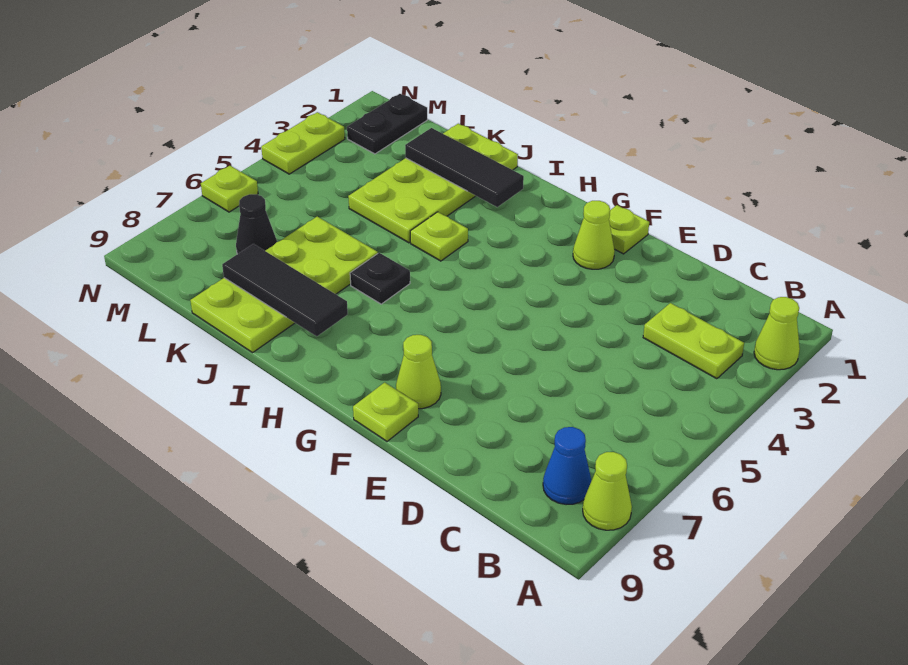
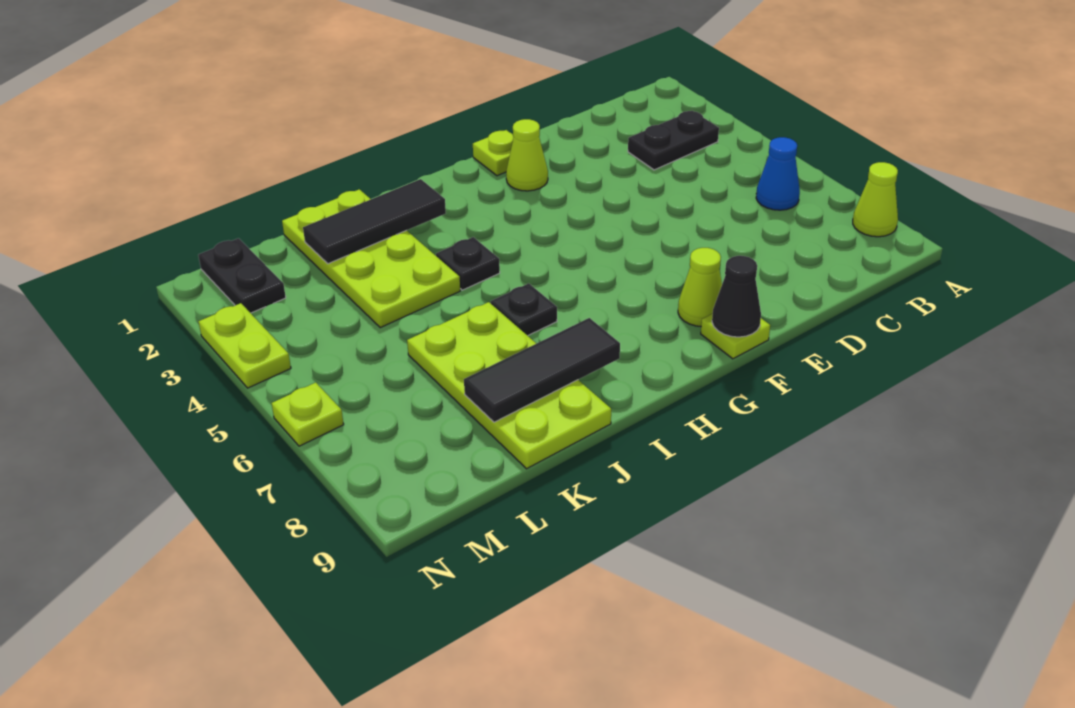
lime cone A2 level 1 -> none
lime plate B3:C3 level 1 -> black plate B3:C3 level 1
blue cone B8 level 1 -> blue cone B6 level 1
lime plate I4 level 1 -> black plate I4 level 1
black cone L7 level 1 -> black cone F9 level 2

